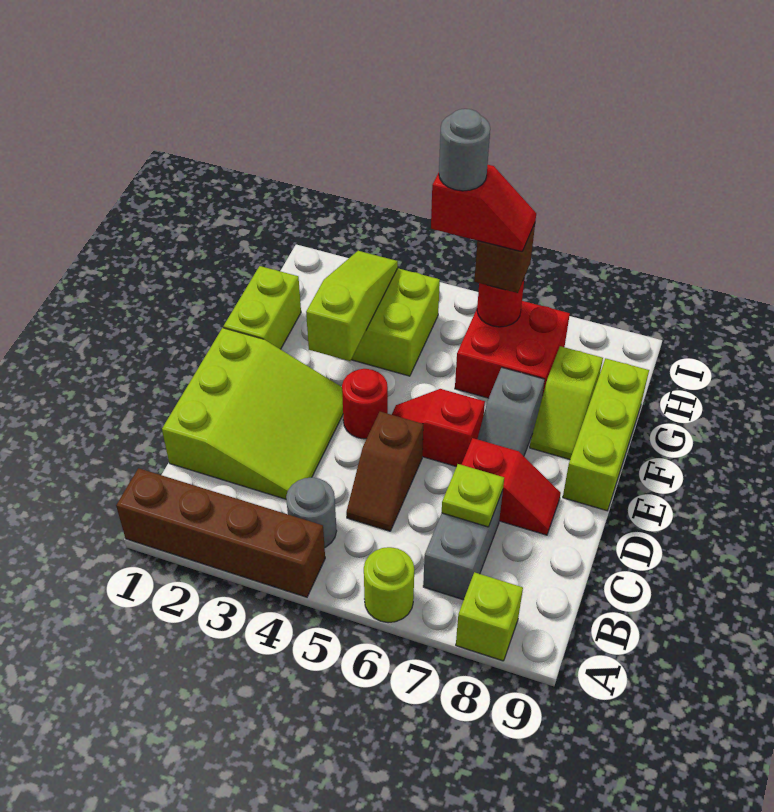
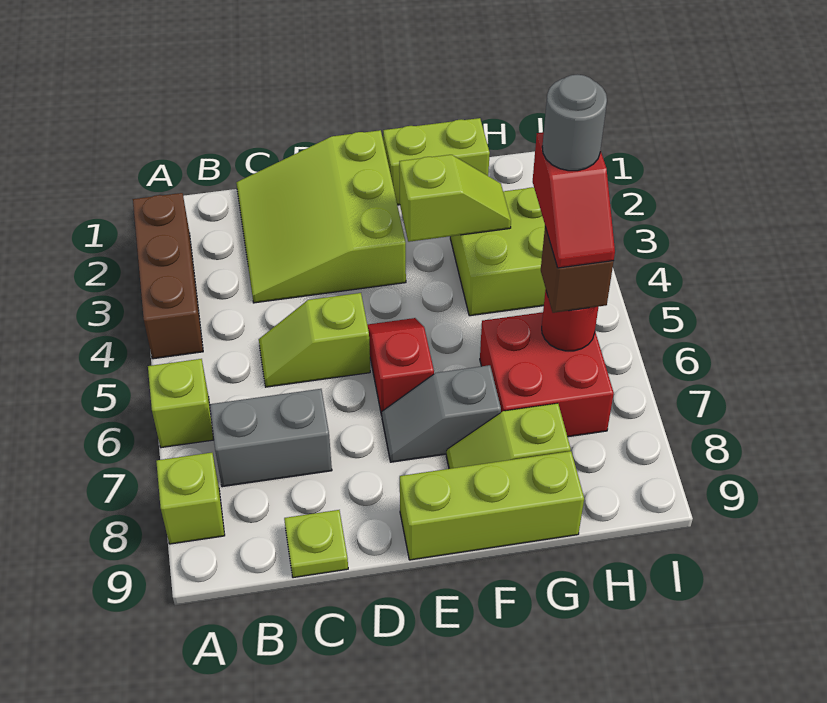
brown brick A1:A4 level 1 -> brown brick A2:A4 level 1
lime round brick A6 level 1 -> lime brick A6 level 1
grey round brick B4 level 1 -> none
lime slope C1:E3 level 1 top 1 -> lime slope C1:E3 level 1 top E
brown slope C5:D5 level 1 top D -> lime slope C5:D5 level 1 top D
lime plate C7 level 2 -> lime plate C9 level 1
red slope D7:D8 level 1 top 7 -> none
red round brick E4 level 1 -> none
lime slope F3:H3 level 2 top F -> lime slope F3:G3 level 2 top F

